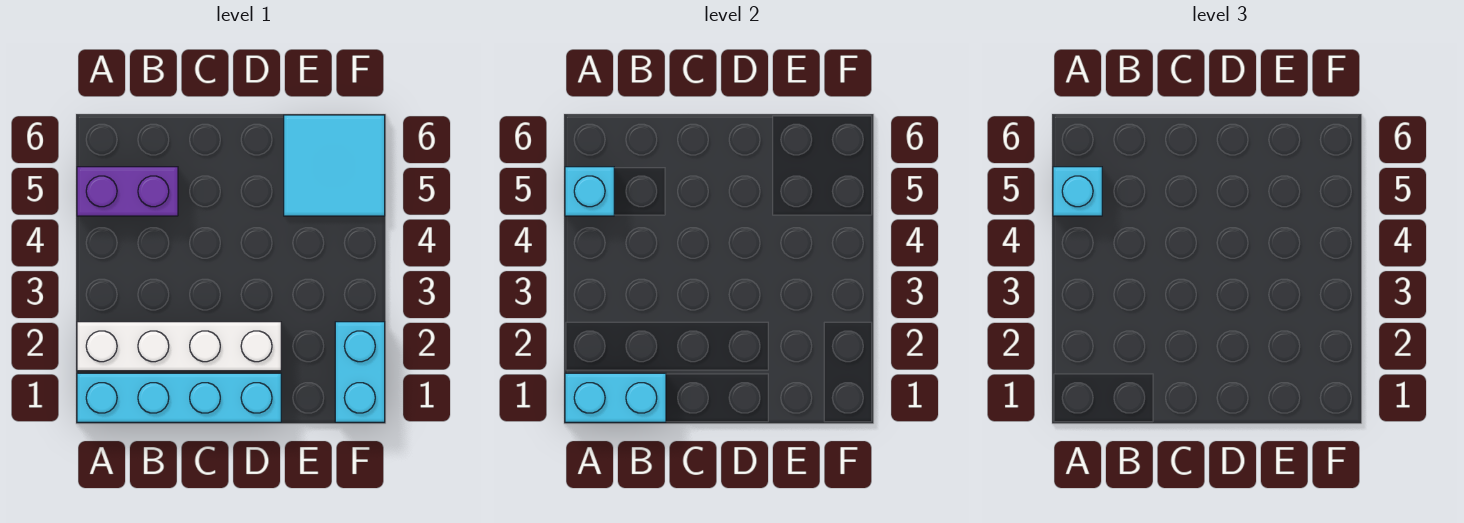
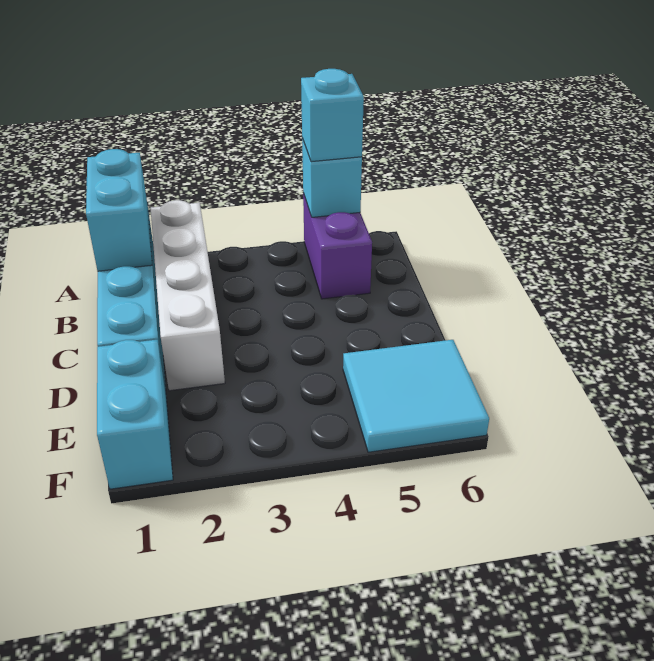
cyan brick F1:F2 level 1 -> cyan brick E1:F1 level 1

